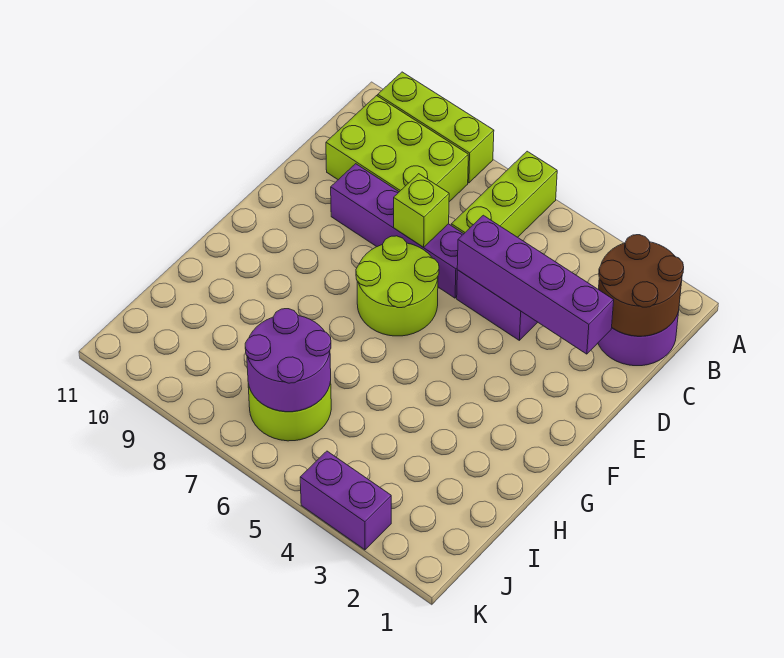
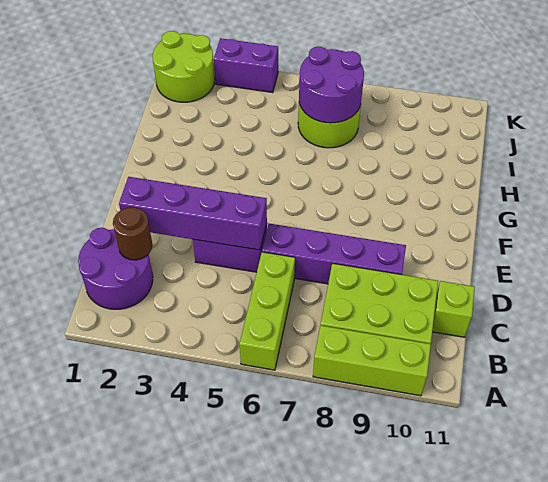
brown round brick B1:C2 level 2 -> brown round brick C2 level 2
lime brick D7 level 2 -> lime brick C11 level 1
lime round brick E6:F7 level 1 -> lime round brick J1:K2 level 1

